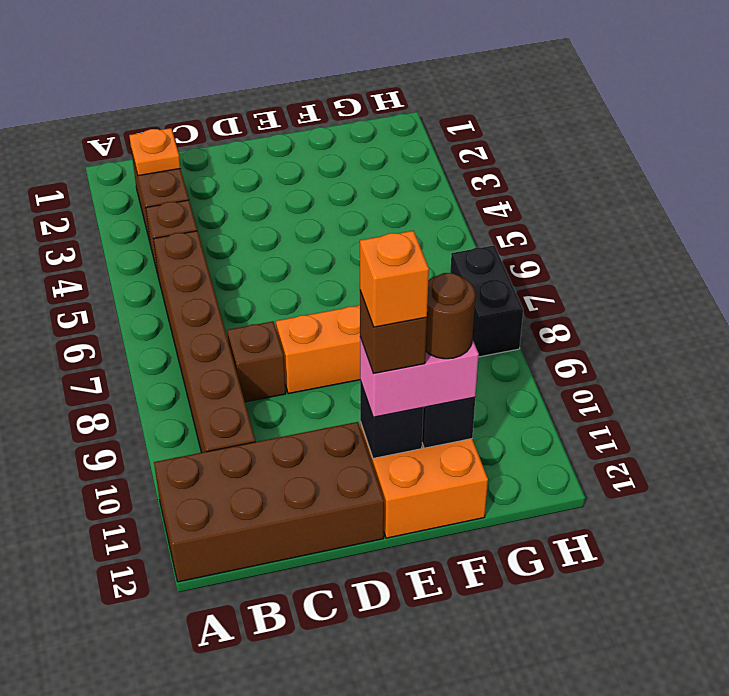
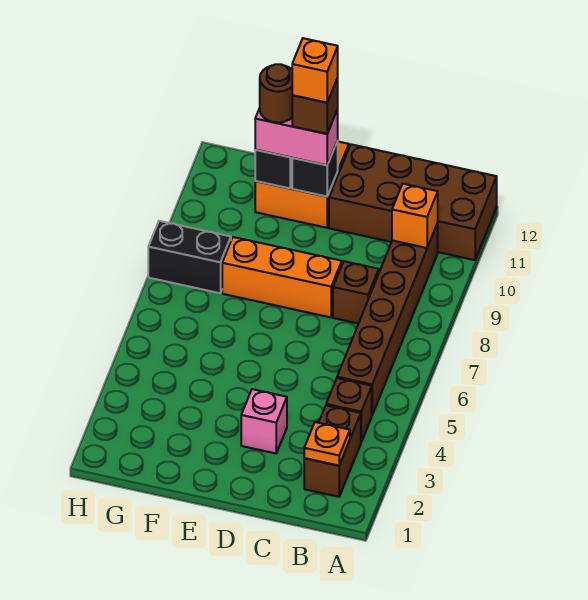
none -> orange brick B10 level 2
none -> pink brick D3 level 1
black brick H7:H8 level 1 -> black brick G8:H8 level 1

